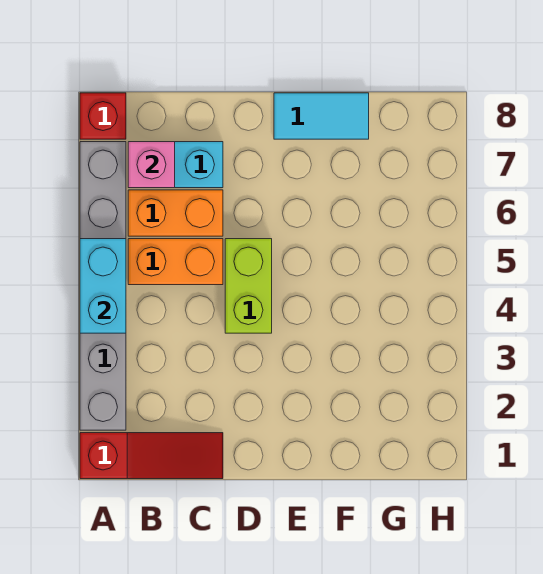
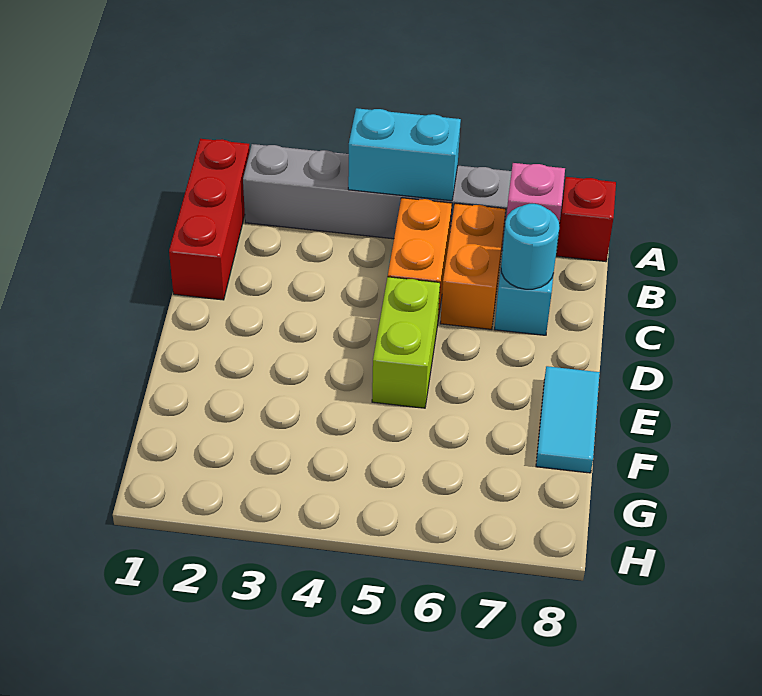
red slope A1:C1 level 1 top A -> red brick A1:C1 level 1
none -> cyan round brick C7 level 2
lime brick D4:D5 level 1 -> lime brick D5:E5 level 1

